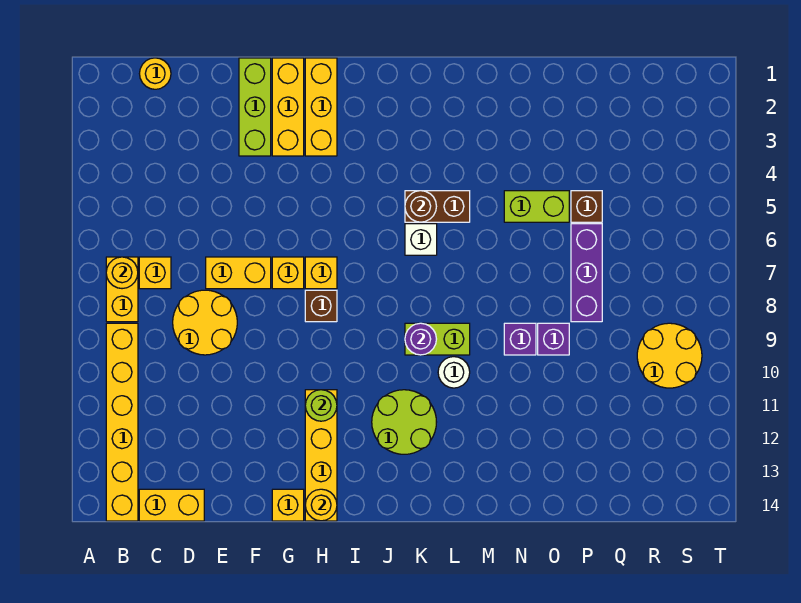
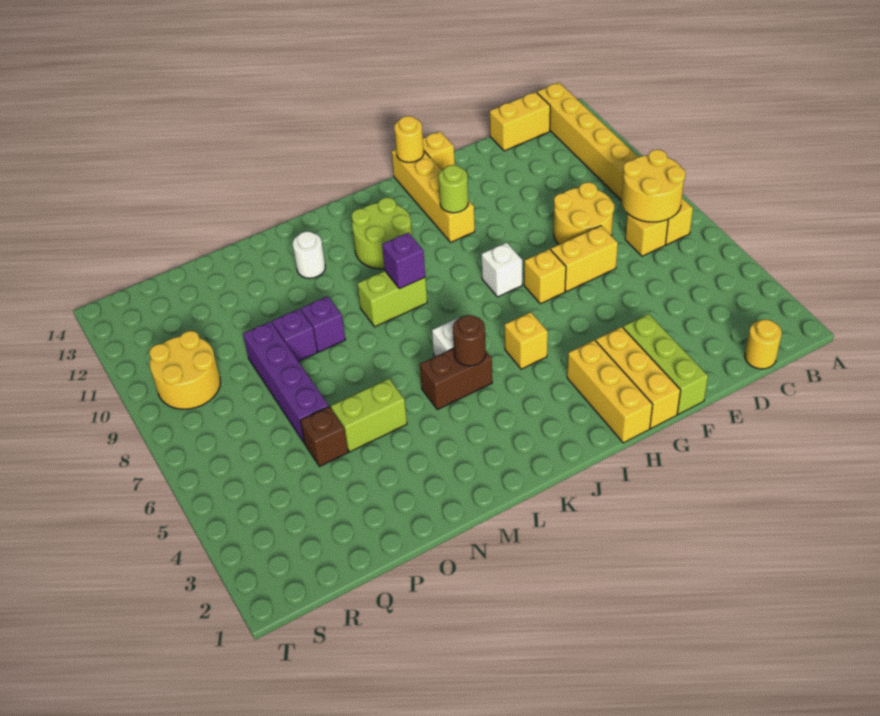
yellow round brick B7 level 2 -> yellow round brick B7:C8 level 2
yellow brick H7 level 1 -> yellow brick I5 level 1
brown brick H8 level 1 -> white brick H8 level 1
purple round brick K9 level 2 -> purple brick K9 level 2
white round brick L10 level 1 -> white round brick M12 level 1
purple brick P6:P8 level 1 -> purple brick P6:P9 level 1

